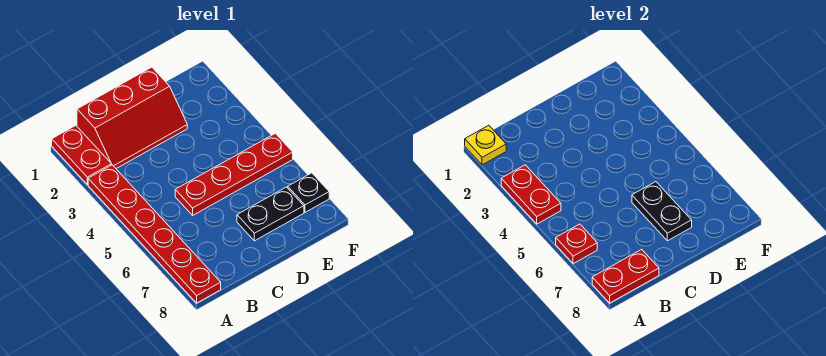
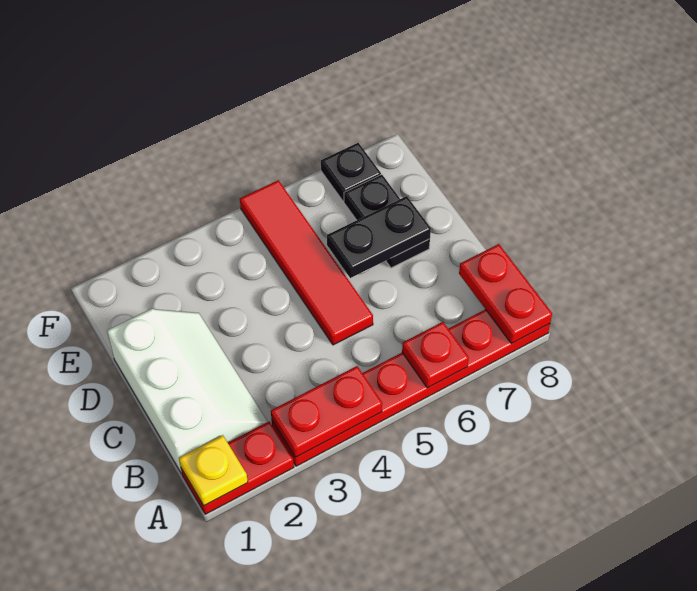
red slope B1:D2 level 1 top 1 -> white slope B1:D2 level 1 top 1
red plate C5:F5 level 1 -> red tile C5:F5 level 1

